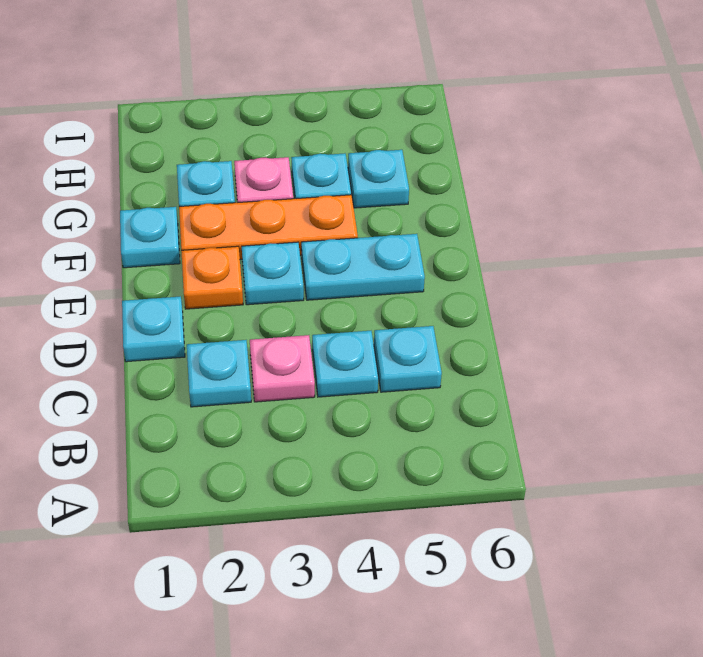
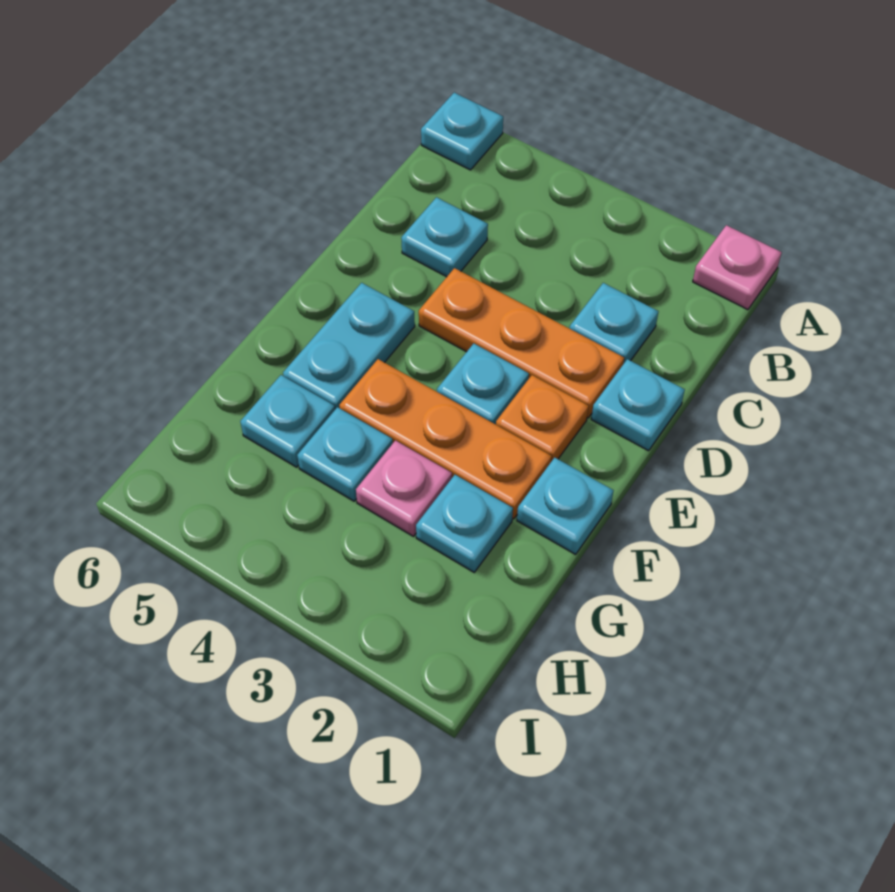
pink plate C3 level 1 -> pink plate A1 level 1
cyan plate C4 level 1 -> cyan plate A6 level 1
none -> orange plate D2:D4 level 1
cyan plate E4:E5 level 1 -> cyan plate E5:F5 level 1

